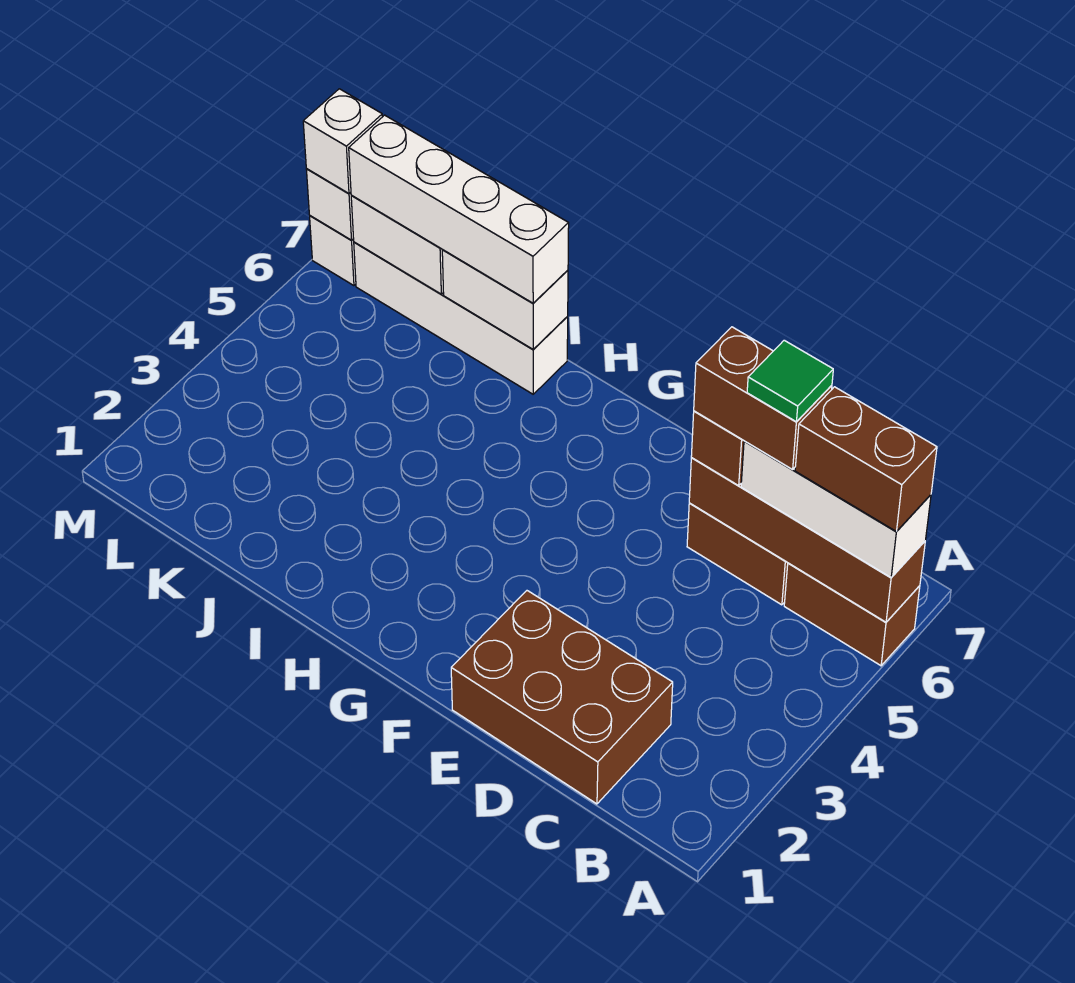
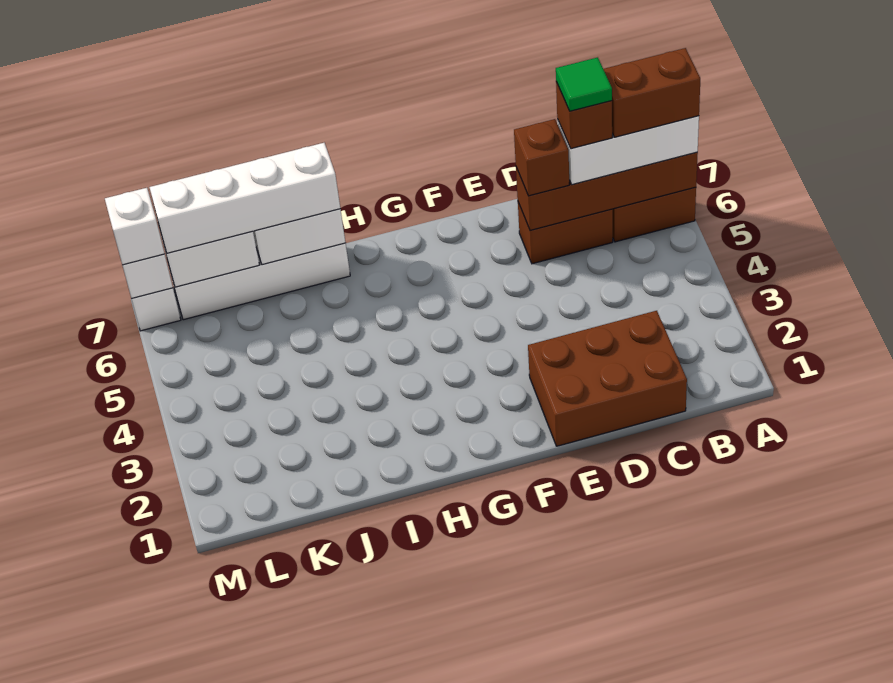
brown brick C6:D6 level 4 -> brown brick C6 level 4

